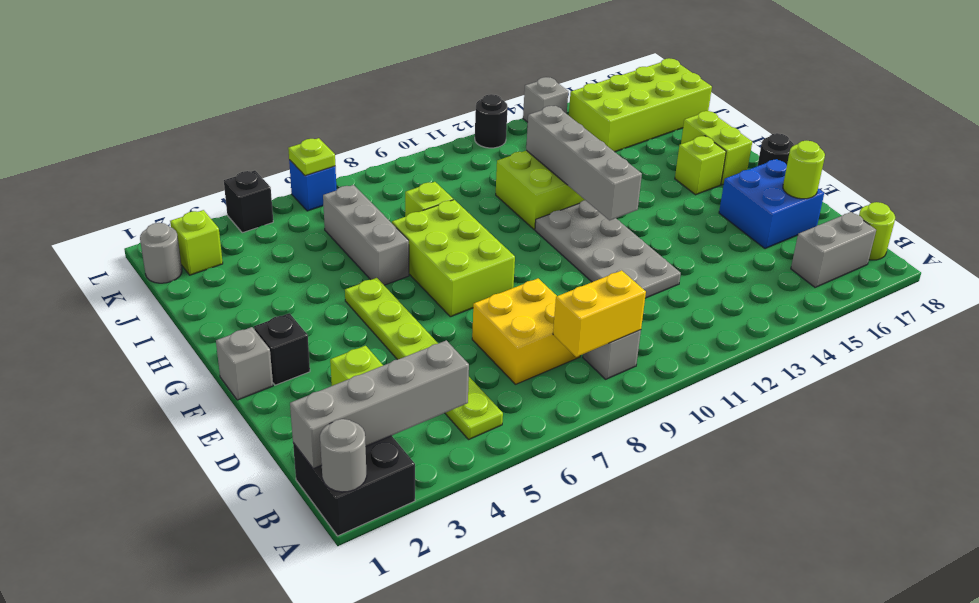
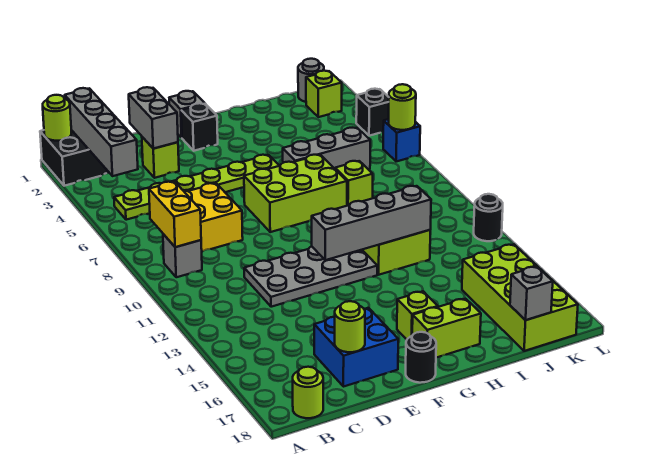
grey round brick A1 level 2 -> lime round brick A1 level 2
grey brick B16:B17 level 1 -> grey brick D2:D3 level 2
lime plate L6 level 2 -> lime round brick L6 level 2
grey brick L14 level 1 -> grey brick J18 level 2

